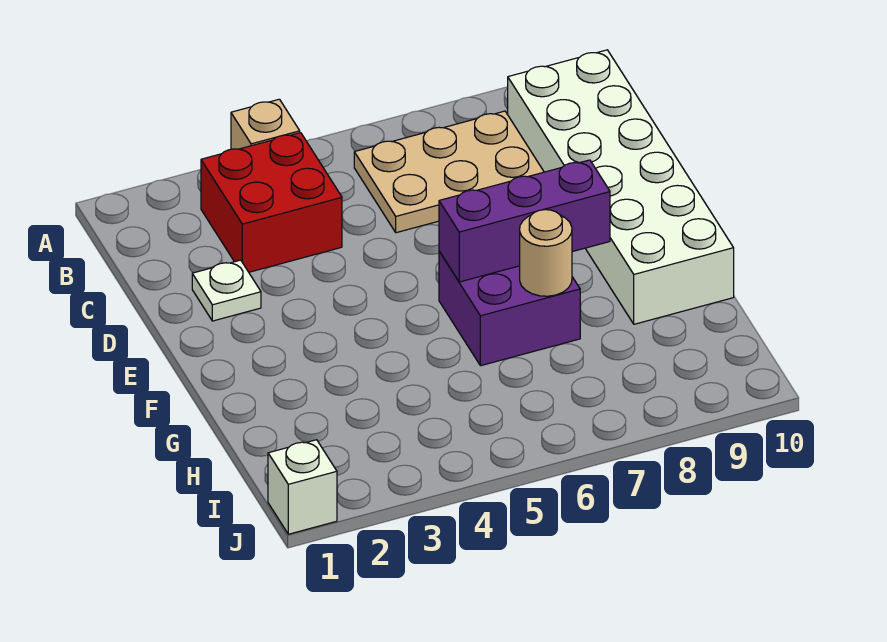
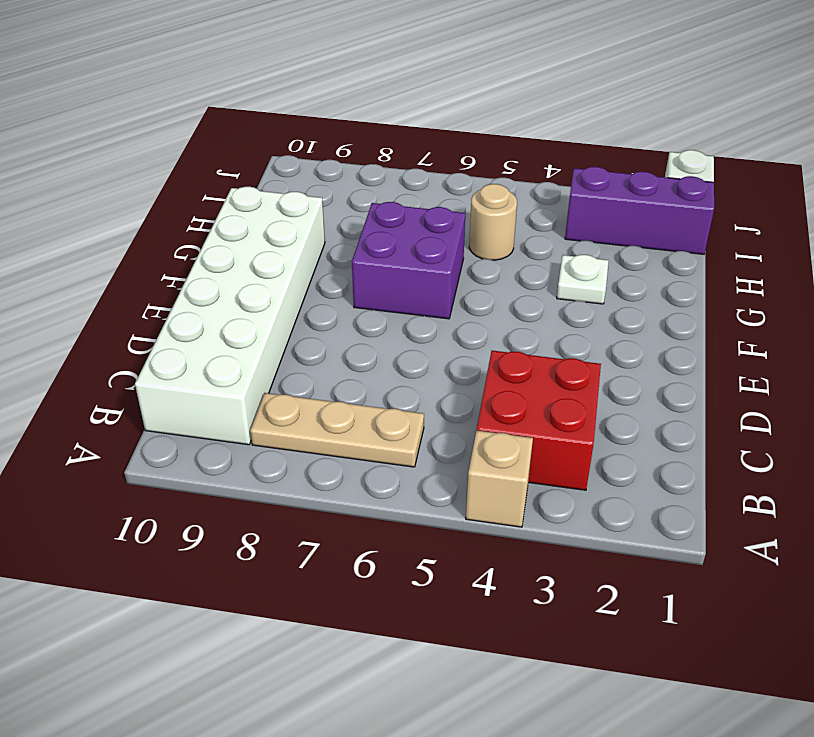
tan plate B6:C8 level 1 -> tan plate B6:B8 level 1
white plate D2 level 1 -> white plate G3 level 1
purple brick F6:F8 level 2 -> purple brick I1:I3 level 1
tan round brick G7 level 2 -> tan round brick H5 level 1

